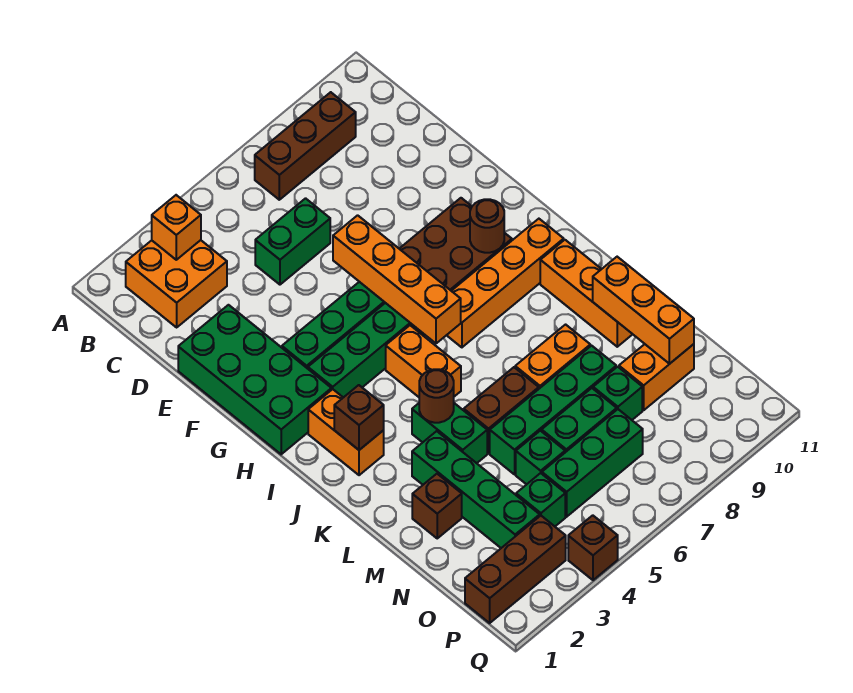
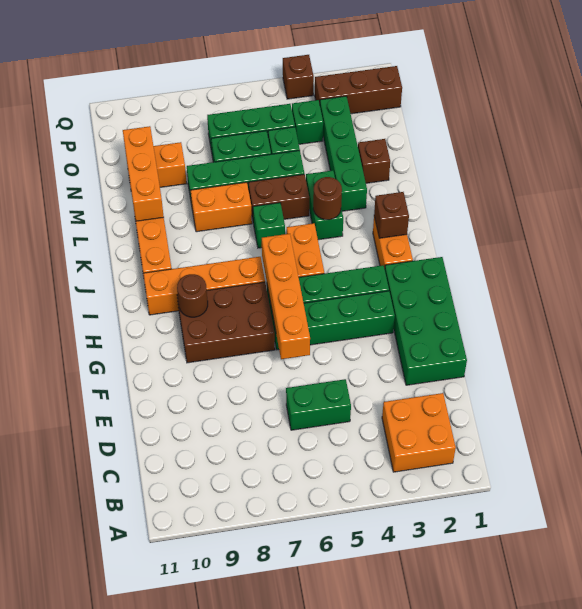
orange brick B3 level 2 -> none
brown brick B7:B9 level 1 -> none
green brick N8 level 1 -> green brick K6 level 1

